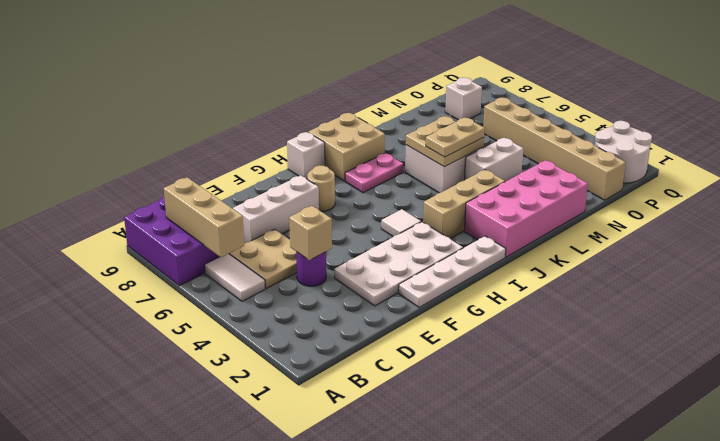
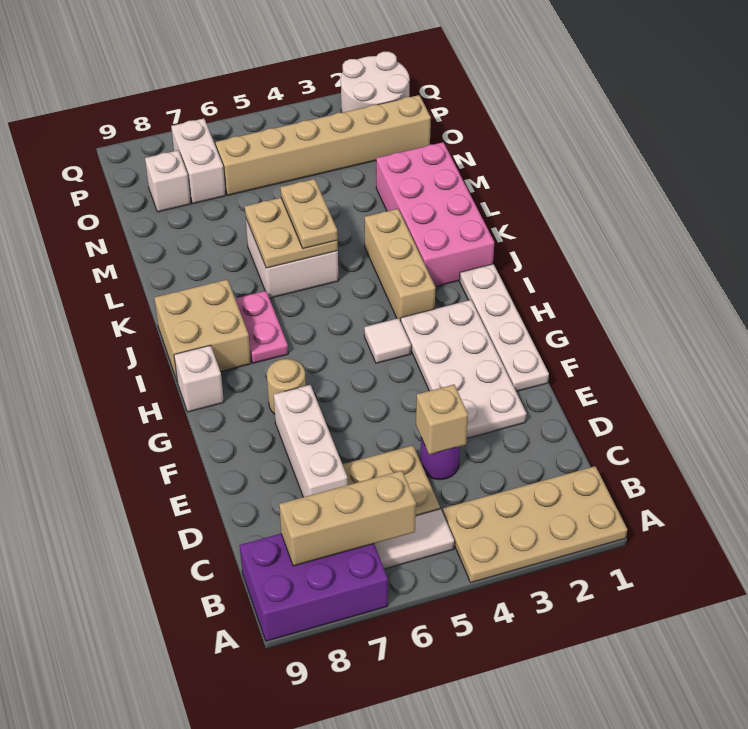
none -> tan plate A1:B4 level 1
white brick L4:M4 level 1 -> white brick O7:P7 level 1

